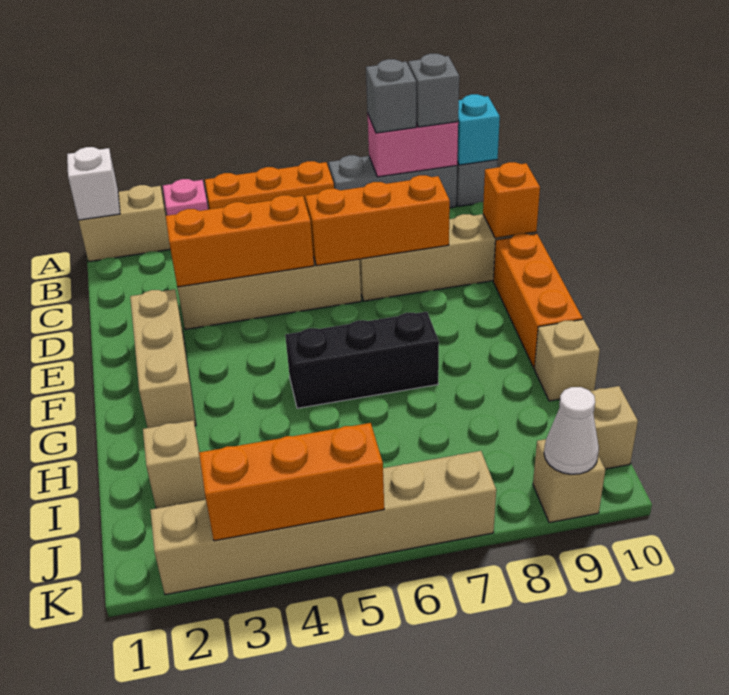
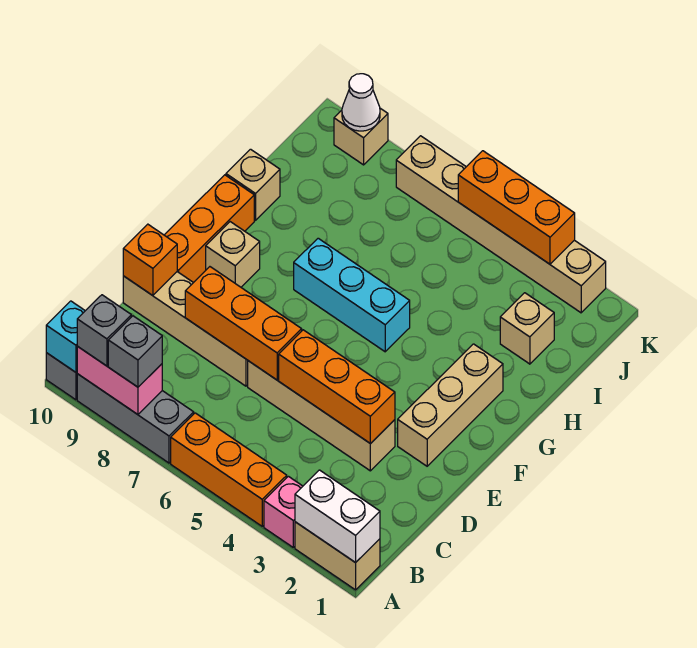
white brick A1 level 2 -> white brick A1:A2 level 2
black brick G5:G7 level 1 -> cyan brick G5:G7 level 1
tan brick J10 level 1 -> tan brick F9 level 1

